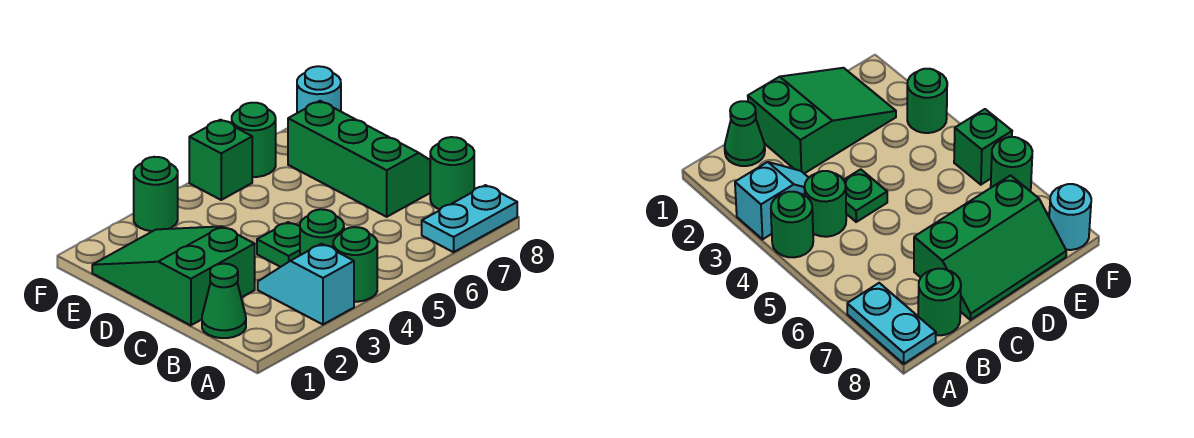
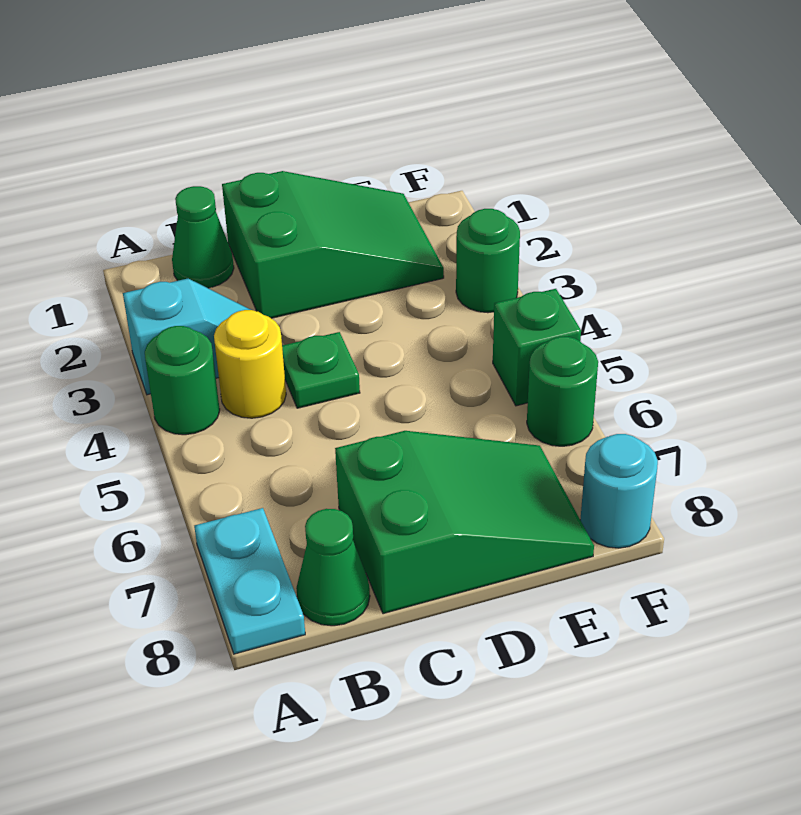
green round brick B4 level 1 -> yellow round brick B4 level 1
green round brick B8 level 1 -> green cone B8 level 1
green slope C7:E8 level 1 top 7 -> green slope C7:E8 level 1 top C

